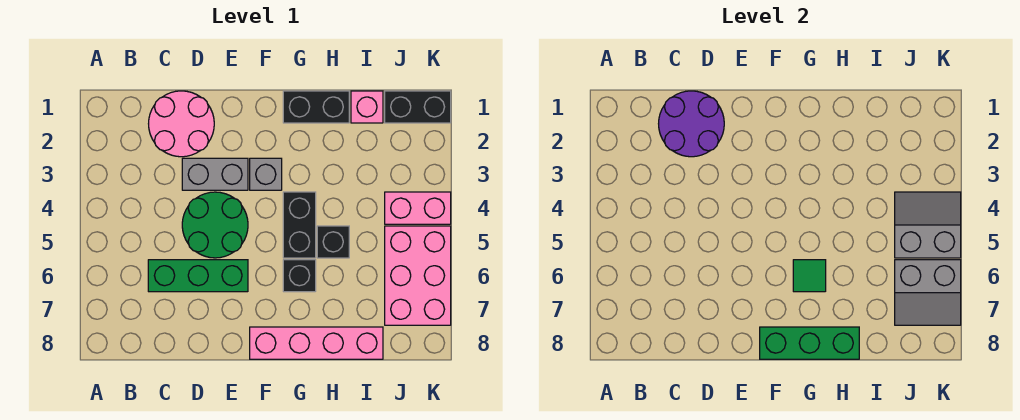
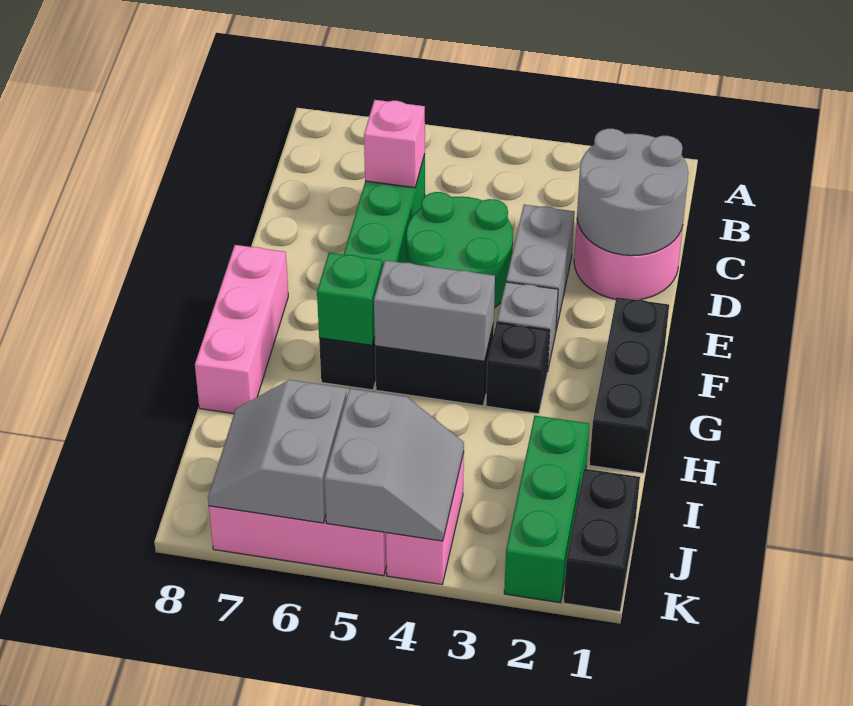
purple round brick C1:D2 level 2 -> grey round brick C1:D2 level 2
pink brick F8:I8 level 1 -> pink brick F8:H8 level 1
green brick F8:H8 level 2 -> green brick I2:K2 level 1
black brick G1:H1 level 1 -> black brick F1:H1 level 1
none -> grey brick G4:G5 level 2
green tile G6 level 2 -> green brick G6 level 2
black brick H5 level 1 -> black brick G3 level 1
pink brick I1 level 1 -> pink brick C6 level 2

